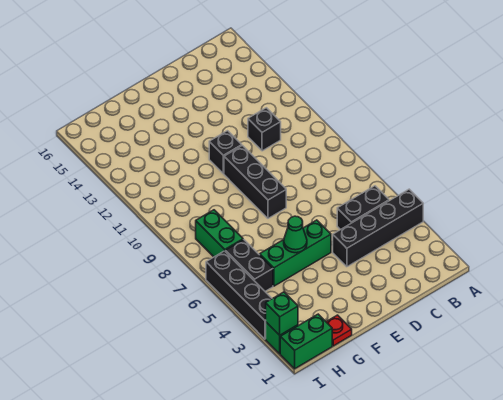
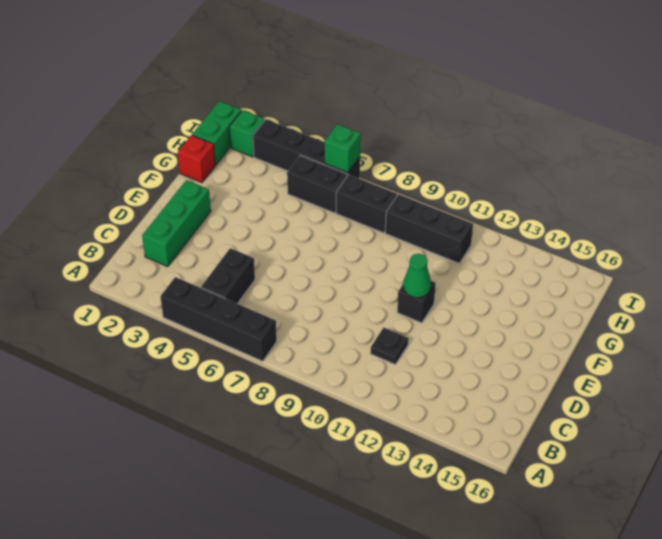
black brick A4:D4 level 1 -> black brick A4:A7 level 1
black brick C11 level 1 -> black plate C11 level 1
green brick E5:G5 level 1 -> green brick C2:E2 level 1
black brick E8:E10 level 1 -> black brick H9:H11 level 1
green cone F5 level 2 -> green cone E11 level 2
red plate G1 level 1 -> red brick G1 level 1
green brick H7:H8 level 1 -> black brick H7:H8 level 1
green brick I2 level 2 -> green brick I6 level 2

